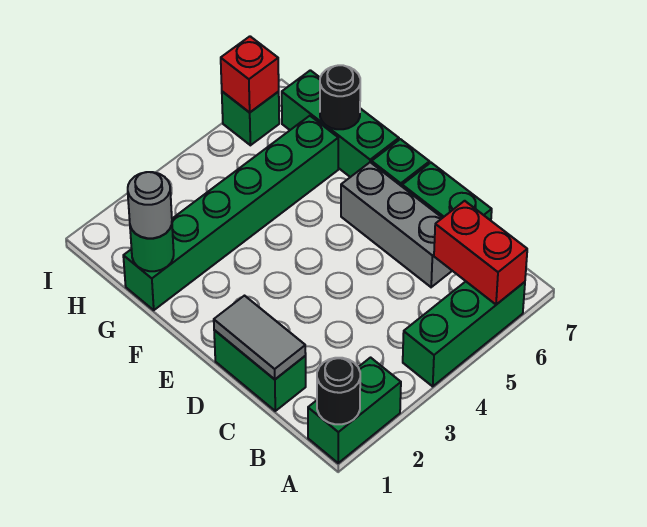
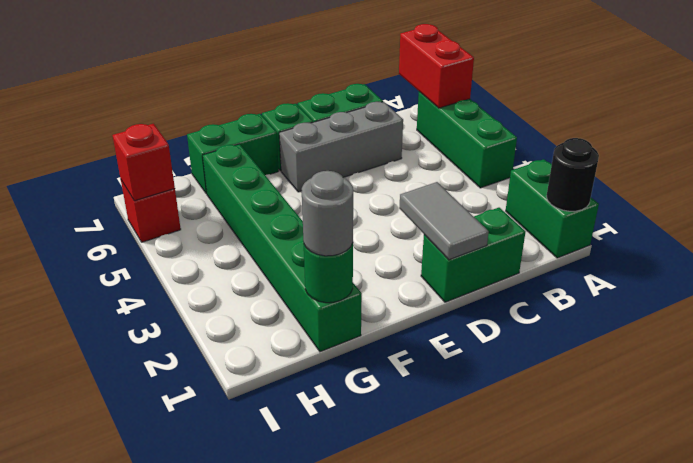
red brick A6:B6 level 2 -> red brick A6:A7 level 2
grey tile C1:D1 level 2 -> grey tile D1:D2 level 2
green brick F7:H7 level 1 -> green brick F7:G7 level 1
black round brick G7 level 2 -> none
green brick I6 level 1 -> red brick I6 level 1

